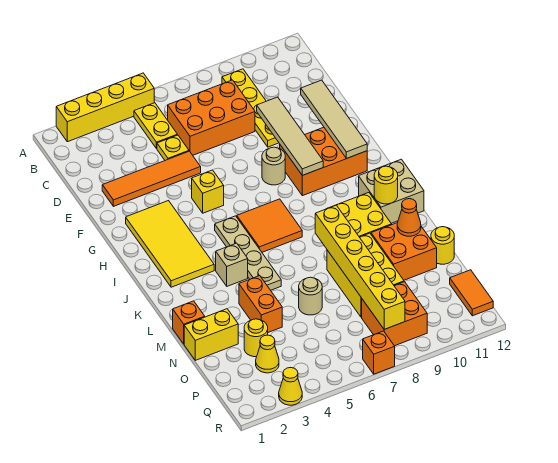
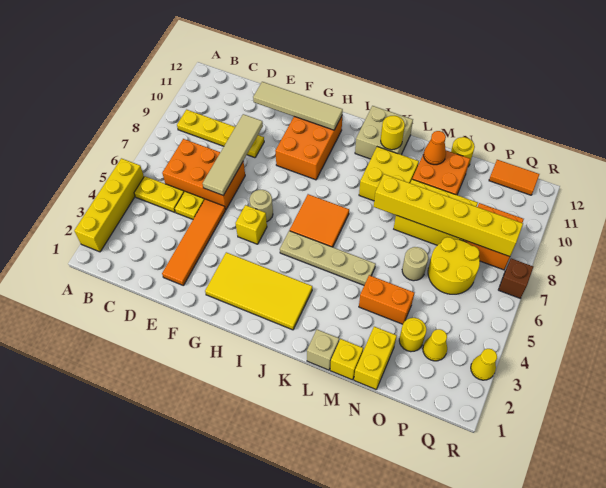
orange brick C6:D8 level 1 -> orange brick C6:E7 level 1
tan tile E9:H9 level 2 -> tan tile E6:E9 level 2
tan round brick G8 level 1 -> tan round brick G6 level 1
tan brick K4 level 1 -> tan brick L1 level 1
orange brick M1 level 1 -> yellow brick M1 level 1
none -> yellow round brick O6:P7 level 1
orange brick R7 level 1 -> brown brick R7 level 1

